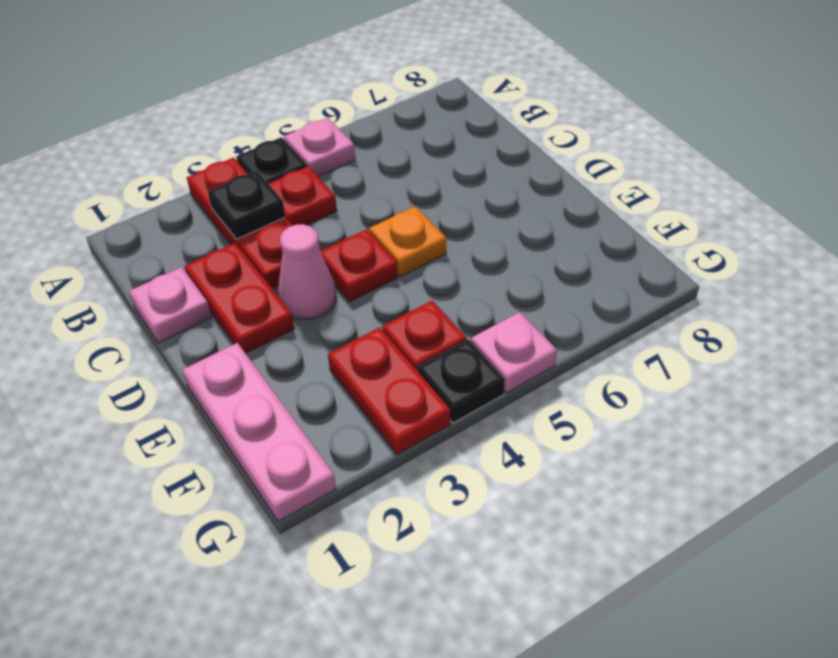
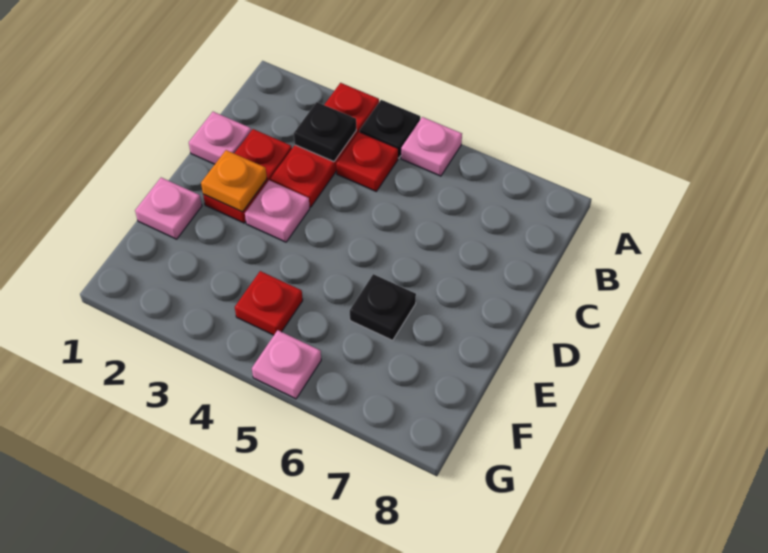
pink cone D3 level 1 -> pink plate D3 level 1
red plate D4 level 1 -> none
orange plate D5 level 1 -> orange plate D2 level 2
pink plate E1:G1 level 1 -> pink plate E1 level 1
red plate F3:G3 level 1 -> none
black plate G4 level 1 -> black plate E6 level 1

